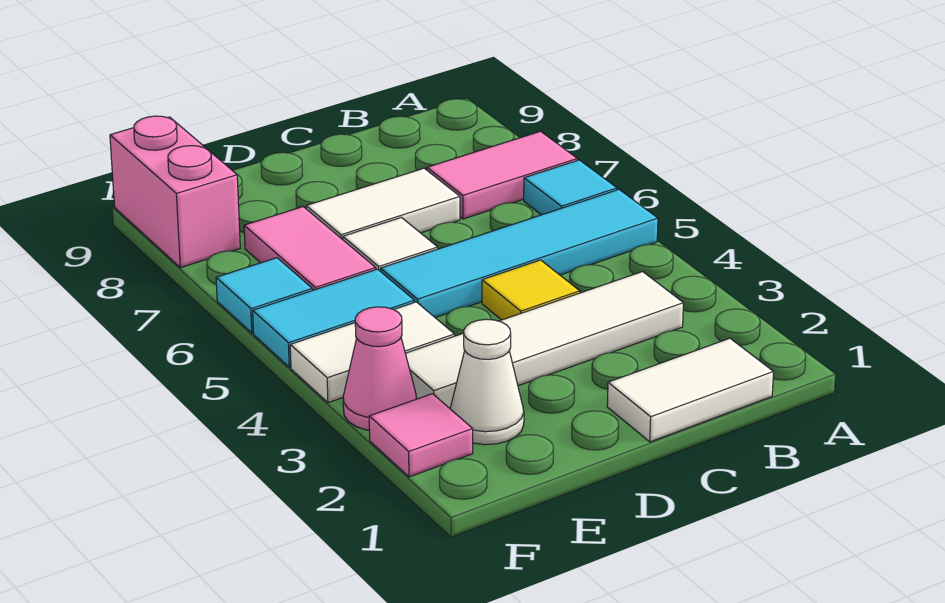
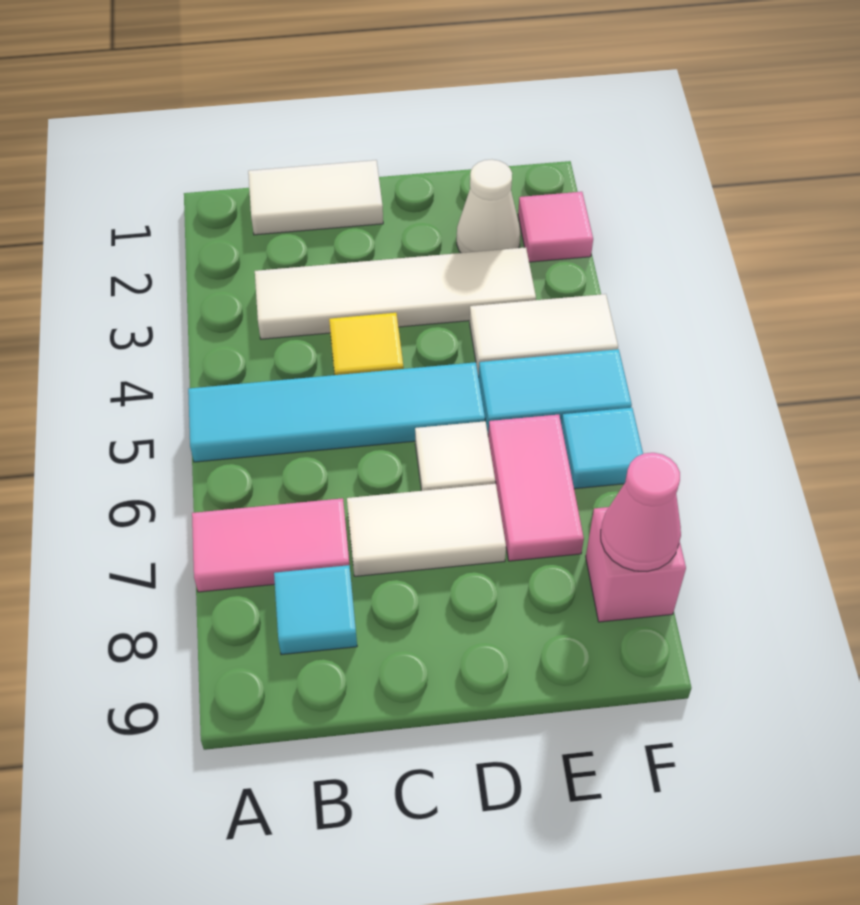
cyan tile A6 level 1 -> cyan tile B8 level 1
pink cone F3 level 1 -> pink cone F8 level 2
pink brick F8:F9 level 1 -> pink brick F8 level 1

